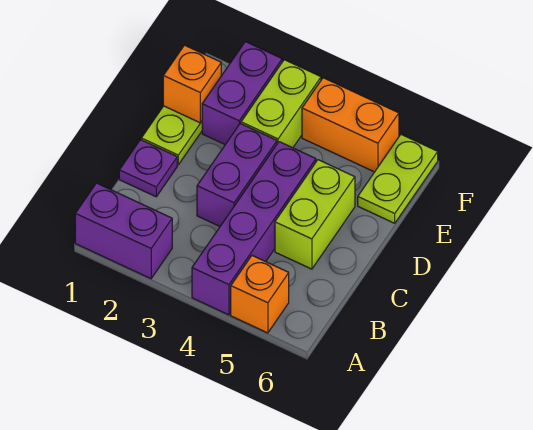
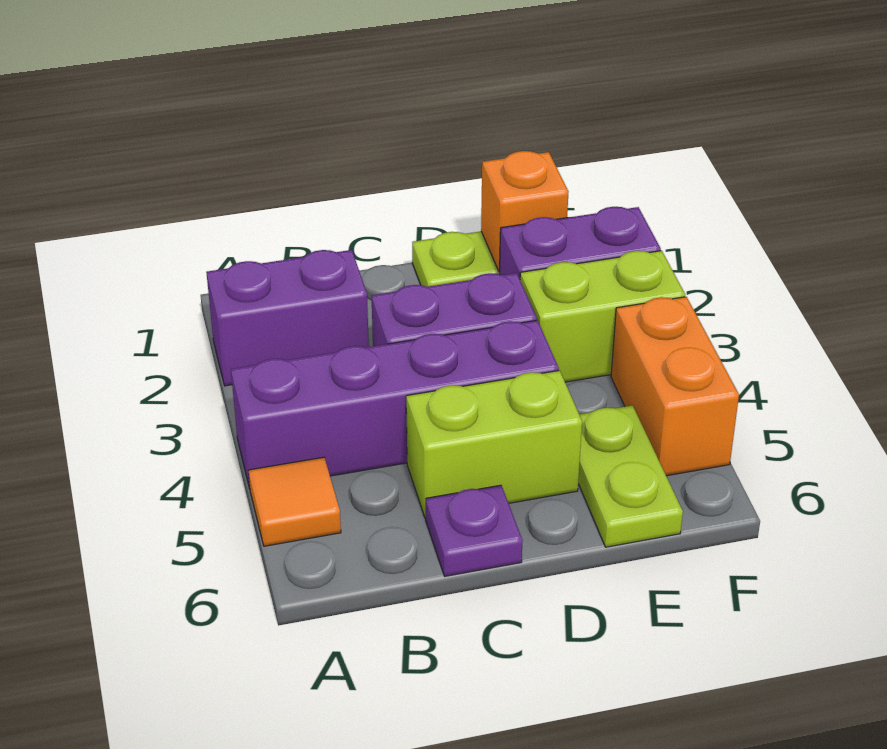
purple brick A1:A2 level 1 -> purple brick A2:B2 level 1
orange brick A5 level 1 -> orange tile A5 level 1
purple plate C1 level 1 -> purple plate C6 level 1
lime plate E6:F6 level 1 -> lime plate E5:E6 level 1

